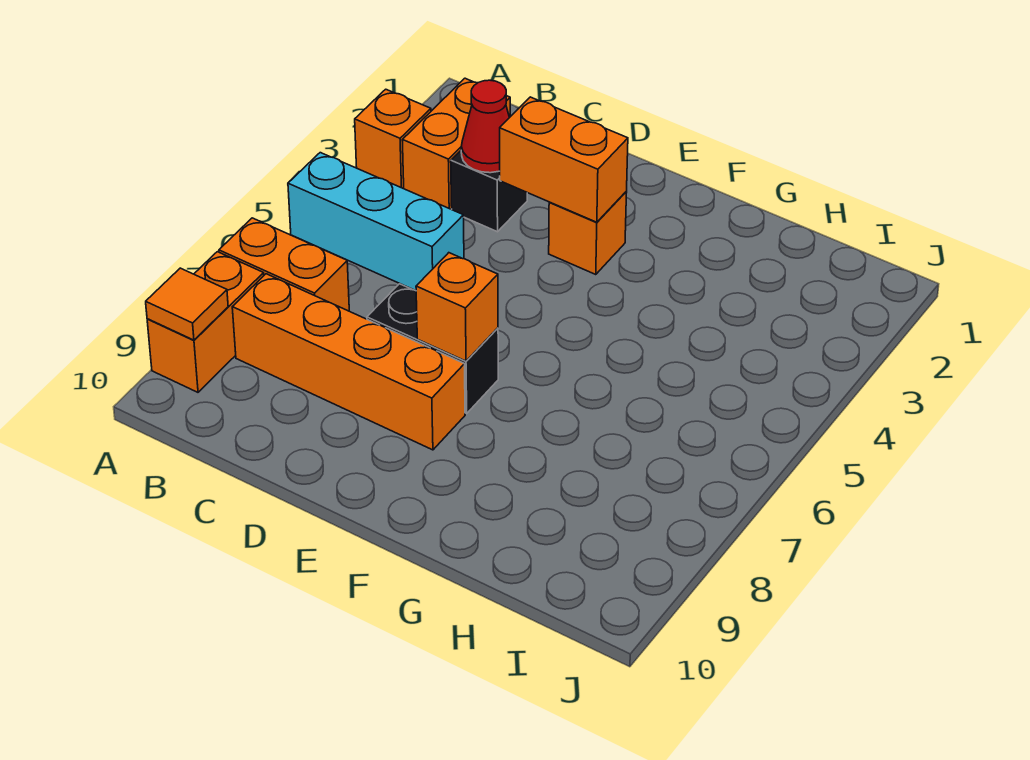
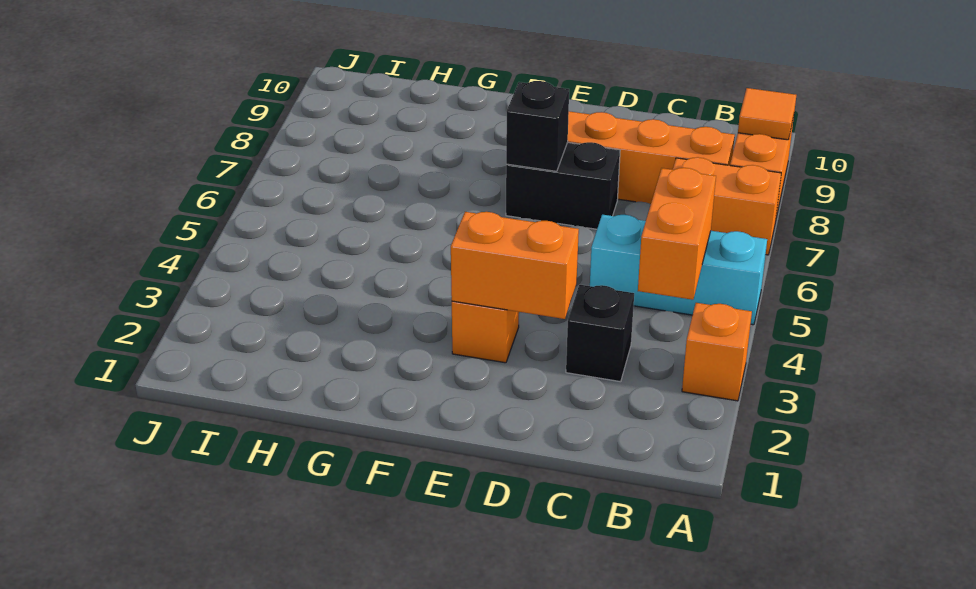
orange brick B2:B3 level 1 -> orange brick B4:B5 level 2
red cone C3 level 2 -> none
orange brick E7 level 2 -> black brick E7 level 2

